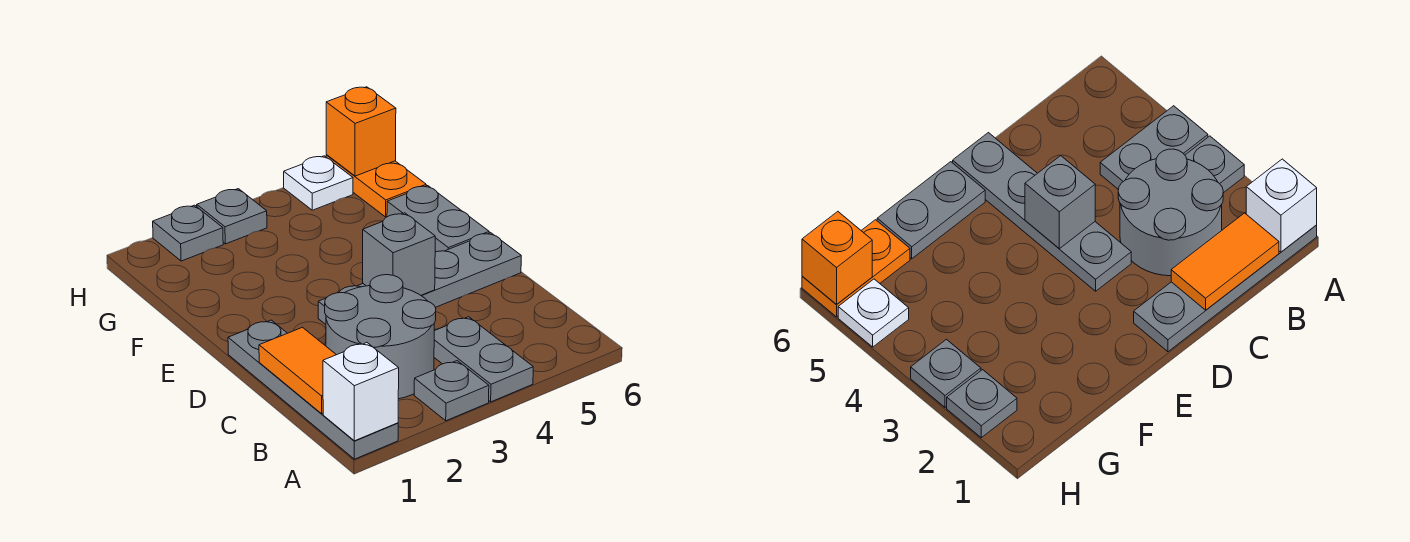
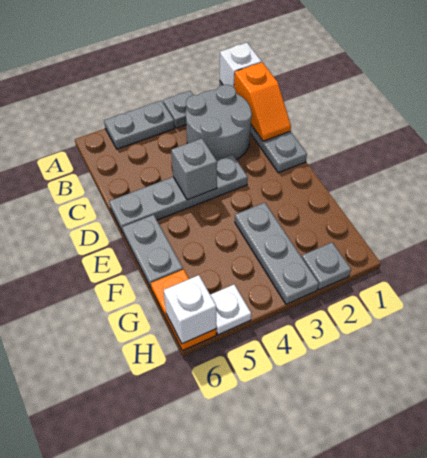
grey plate A4:B4 level 1 -> grey plate A4:A5 level 1
orange tile B1:C1 level 2 -> orange slope B1:C1 level 2 top B
grey plate H3 level 1 -> grey plate F3:H3 level 1
orange brick H6 level 2 -> white brick H6 level 2

